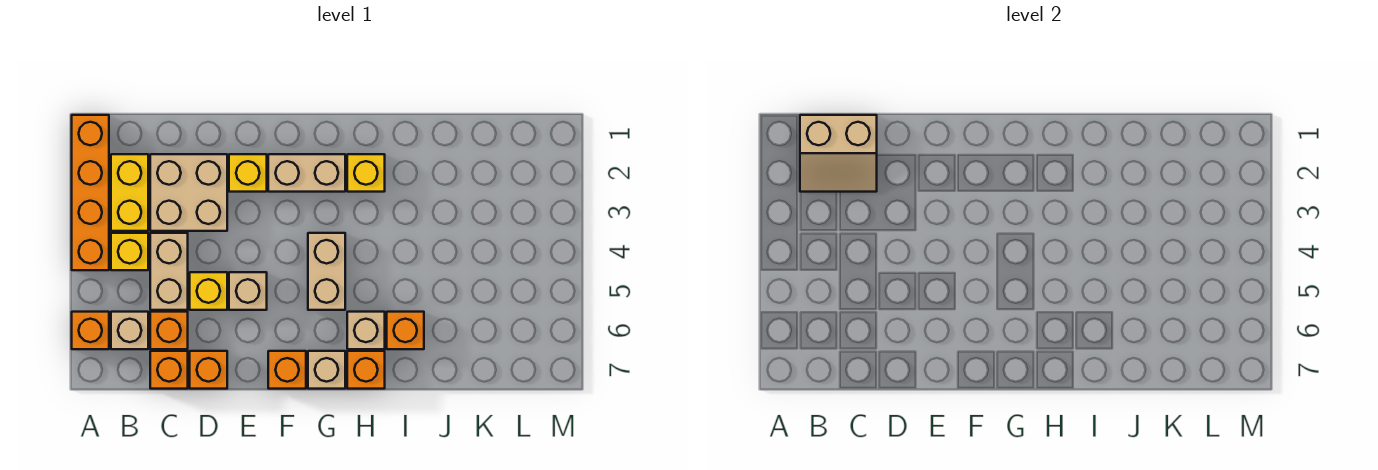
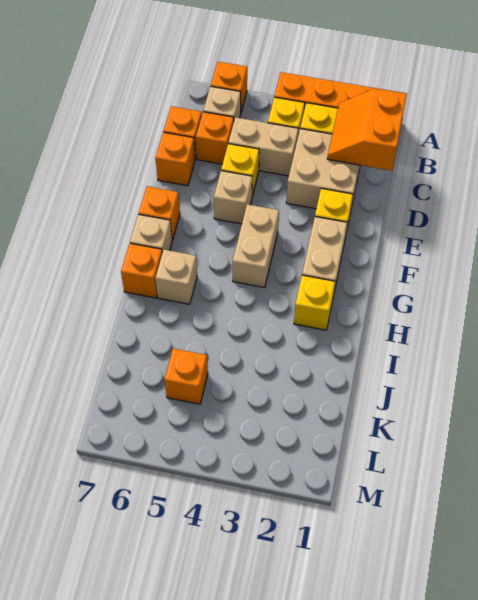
tan slope B1:C2 level 2 top 1 -> orange slope B1:C2 level 2 top 1
tan brick G4:G5 level 1 -> tan brick F4:G4 level 1
orange brick I6 level 1 -> orange brick K5 level 1

